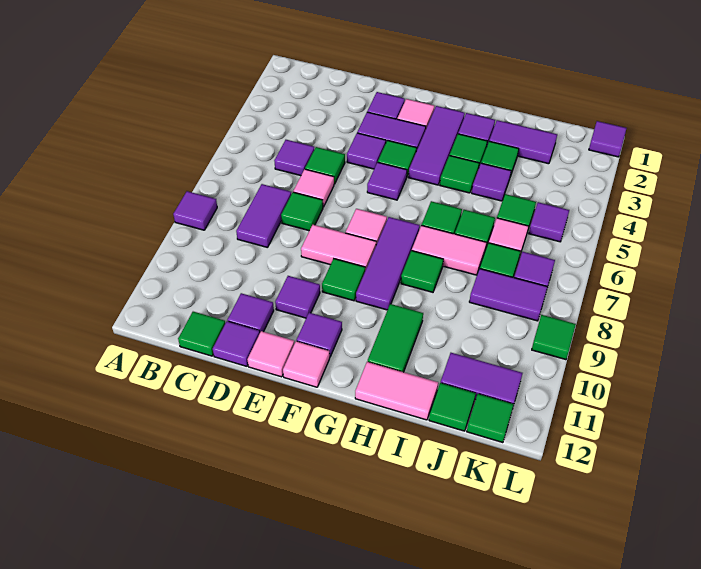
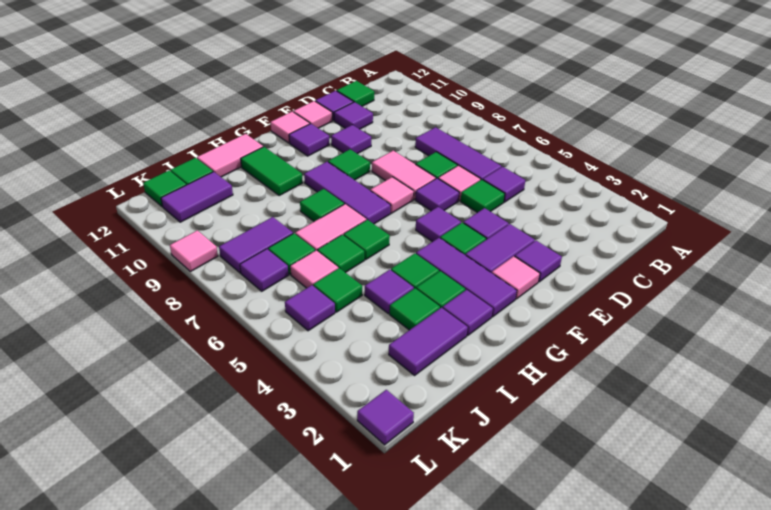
purple tile A8 level 1 -> purple tile E6 level 1
purple tile C7:C8 level 1 -> purple tile C6:C8 level 1
pink tile E8:F8 level 1 -> pink tile E7:E8 level 1
green tile L9 level 1 -> pink tile L9 level 1

